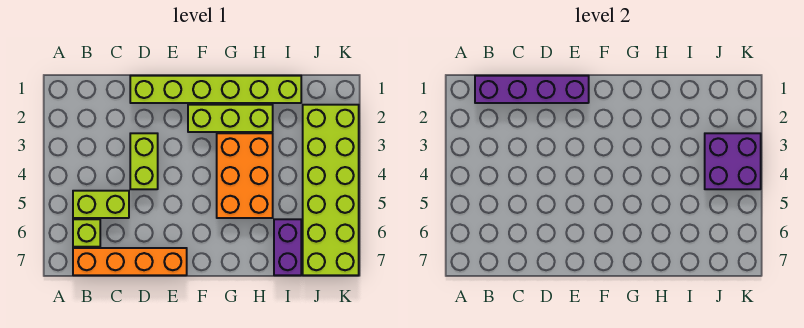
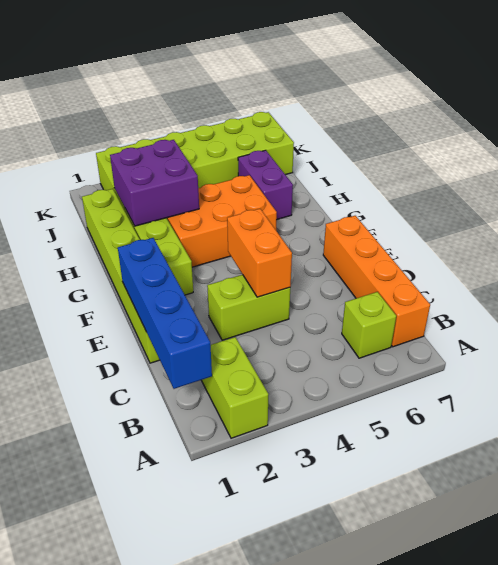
purple brick B1:E1 level 2 -> blue brick B1:E1 level 2
lime brick B5:C5 level 1 -> lime brick A2:B2 level 1
none -> orange brick D4:E4 level 2
purple brick I6:I7 level 1 -> purple brick H6:I6 level 1
purple brick J3:K4 level 2 -> purple brick H2:I3 level 2

